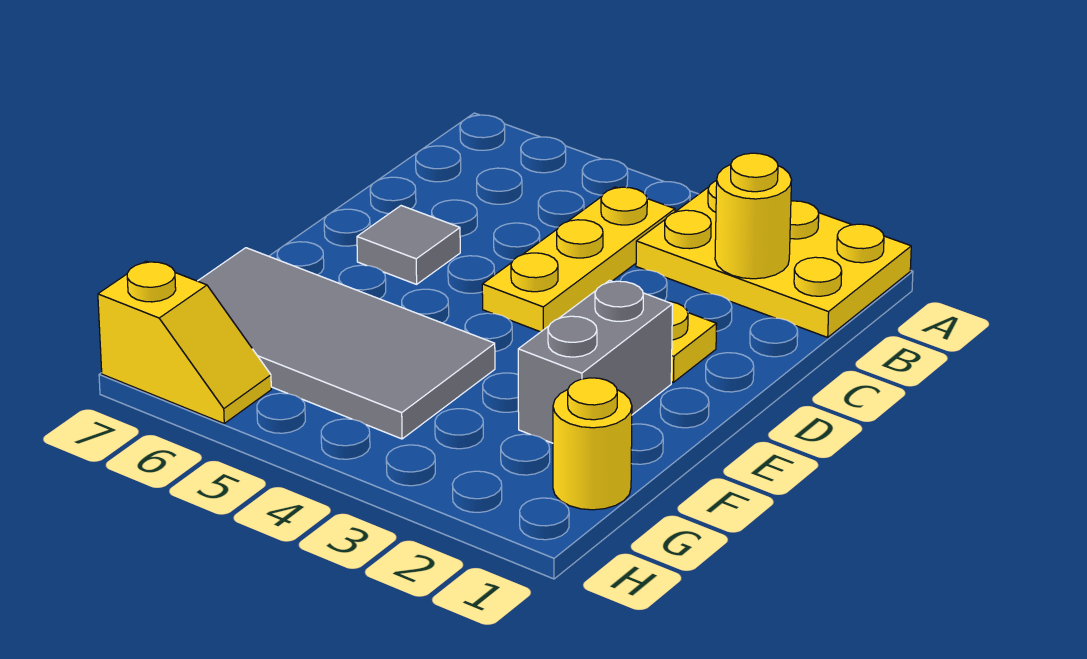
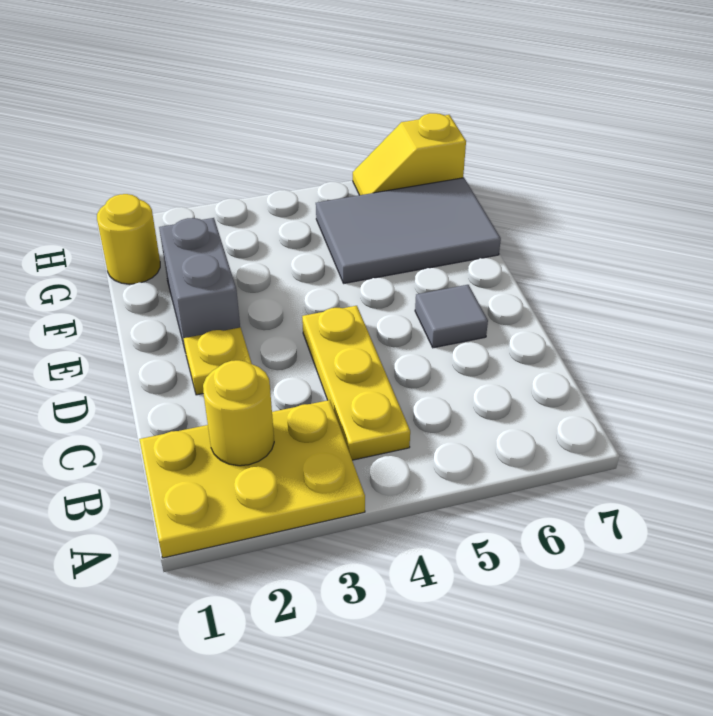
grey tile F4:G7 level 1 -> grey tile F5:G7 level 1

